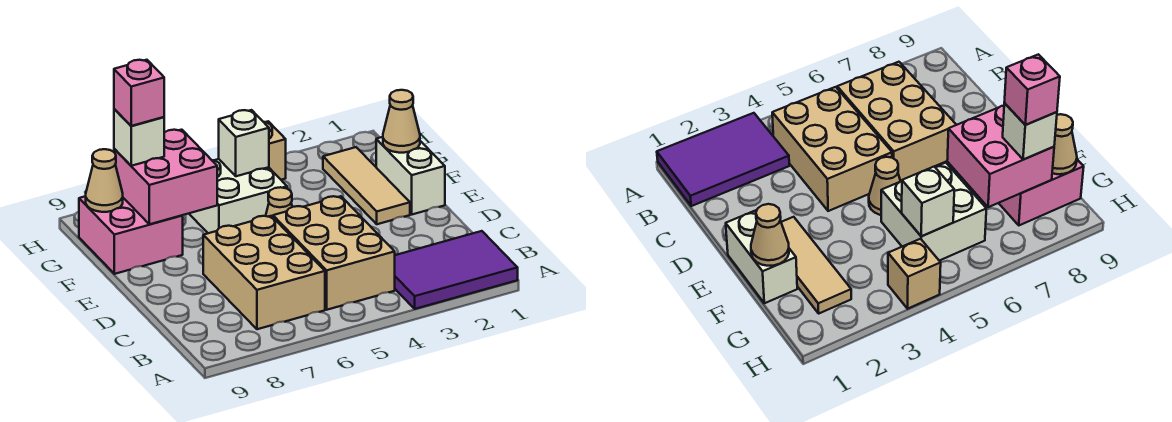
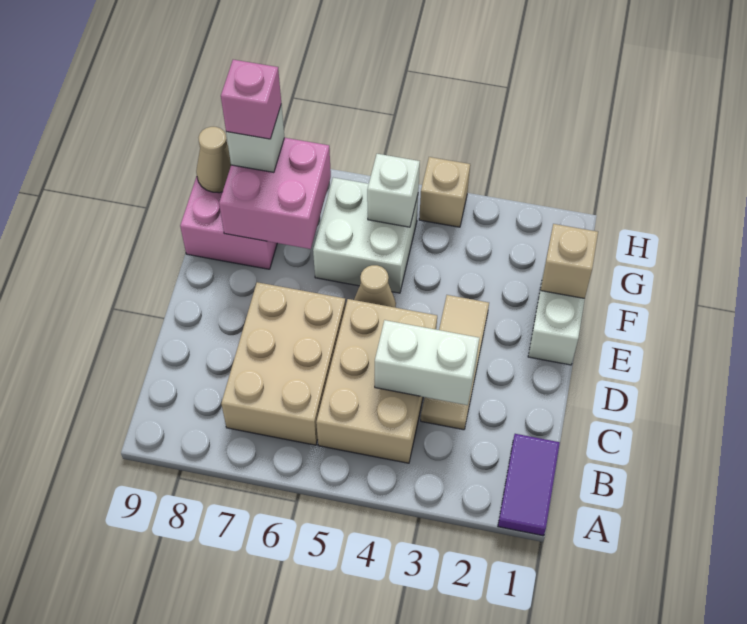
purple tile A1:B3 level 1 -> purple tile A1:B1 level 1
none -> white brick C3:C4 level 2
tan tile E2:G2 level 1 -> tan tile C3:E3 level 1
tan cone F1 level 2 -> tan brick F1 level 2

